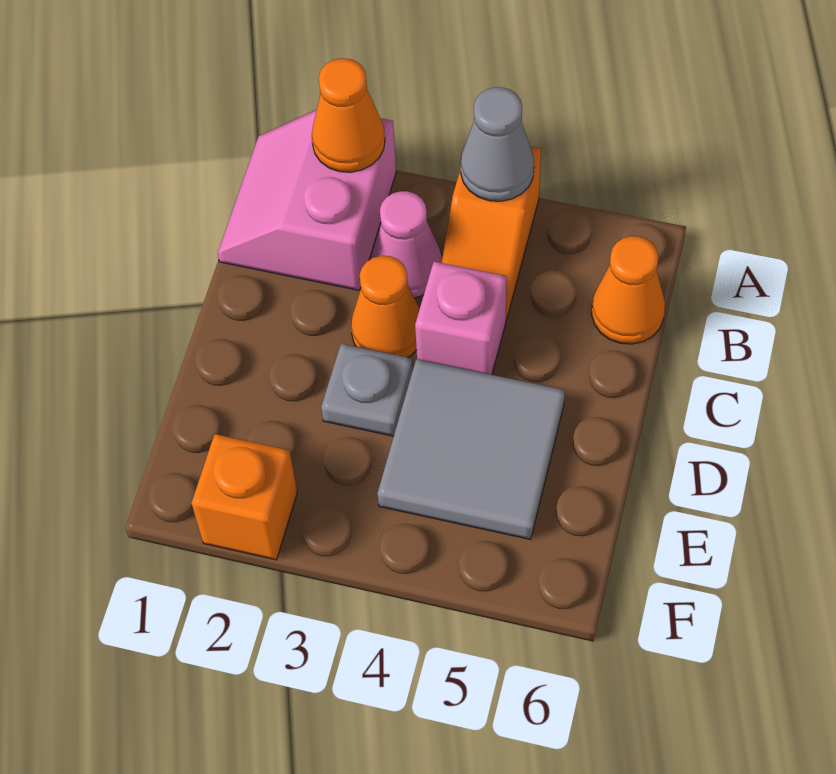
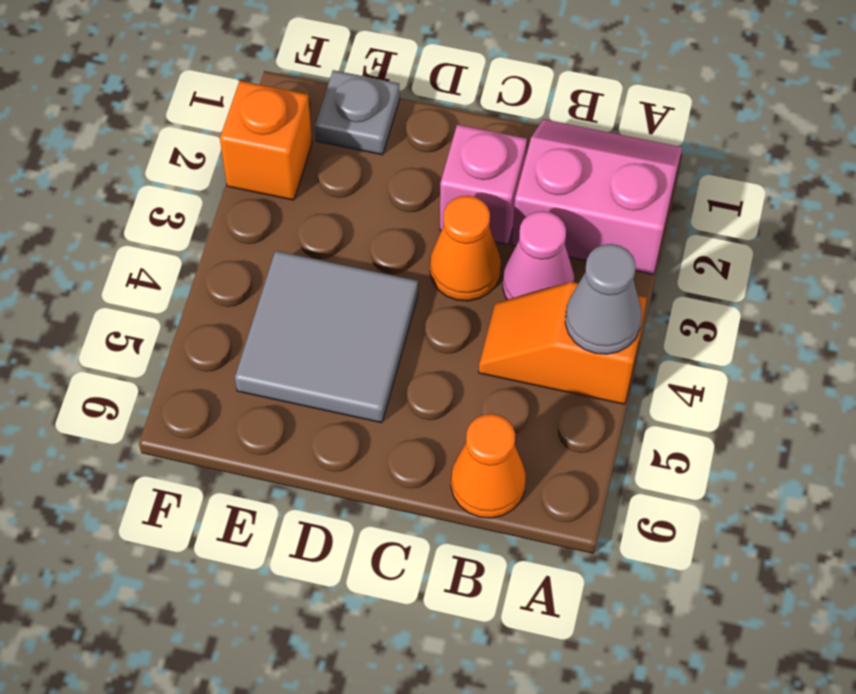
orange cone A2 level 2 -> none
pink brick C4 level 1 -> pink brick C2 level 1
grey plate D3 level 1 -> grey plate E1 level 1

